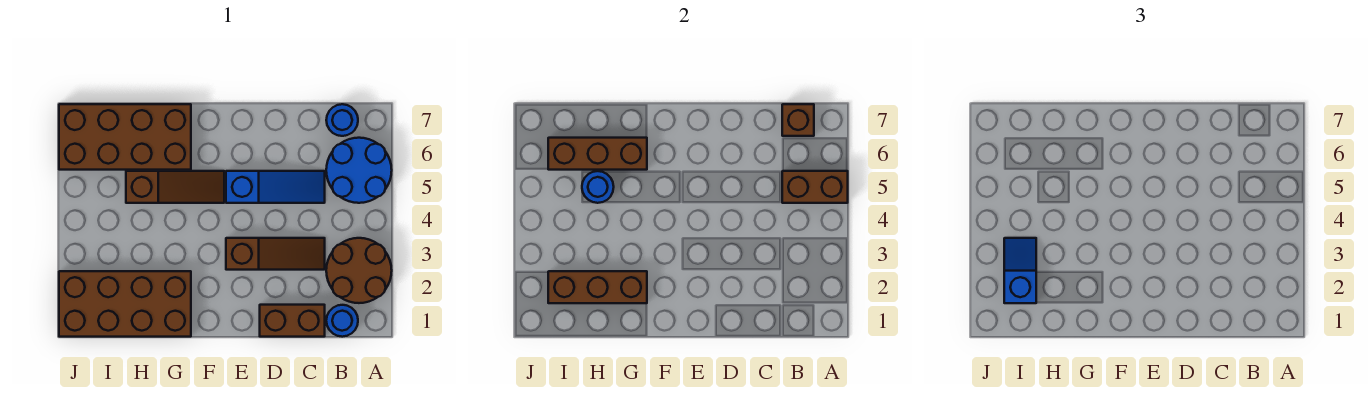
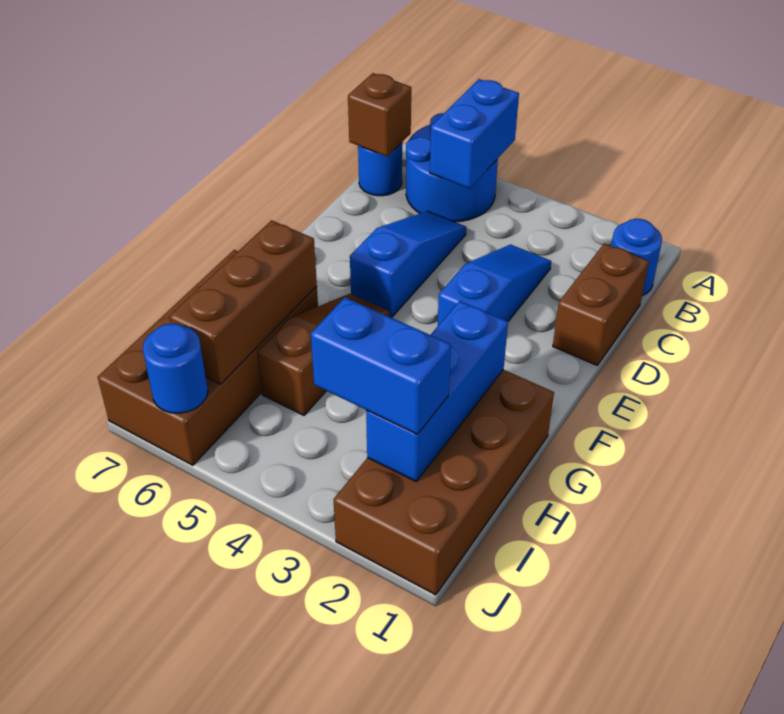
brown round brick A2:B3 level 1 -> none
brown brick A5:B5 level 2 -> blue brick A5:B5 level 2
brown slope C3:E3 level 1 top E -> blue slope C3:E3 level 1 top E
brown brick G2:I2 level 2 -> blue brick G2:I2 level 2
blue round brick H5 level 2 -> blue round brick J6 level 2
blue slope I2:I3 level 3 top 2 -> blue brick I2:I3 level 3

